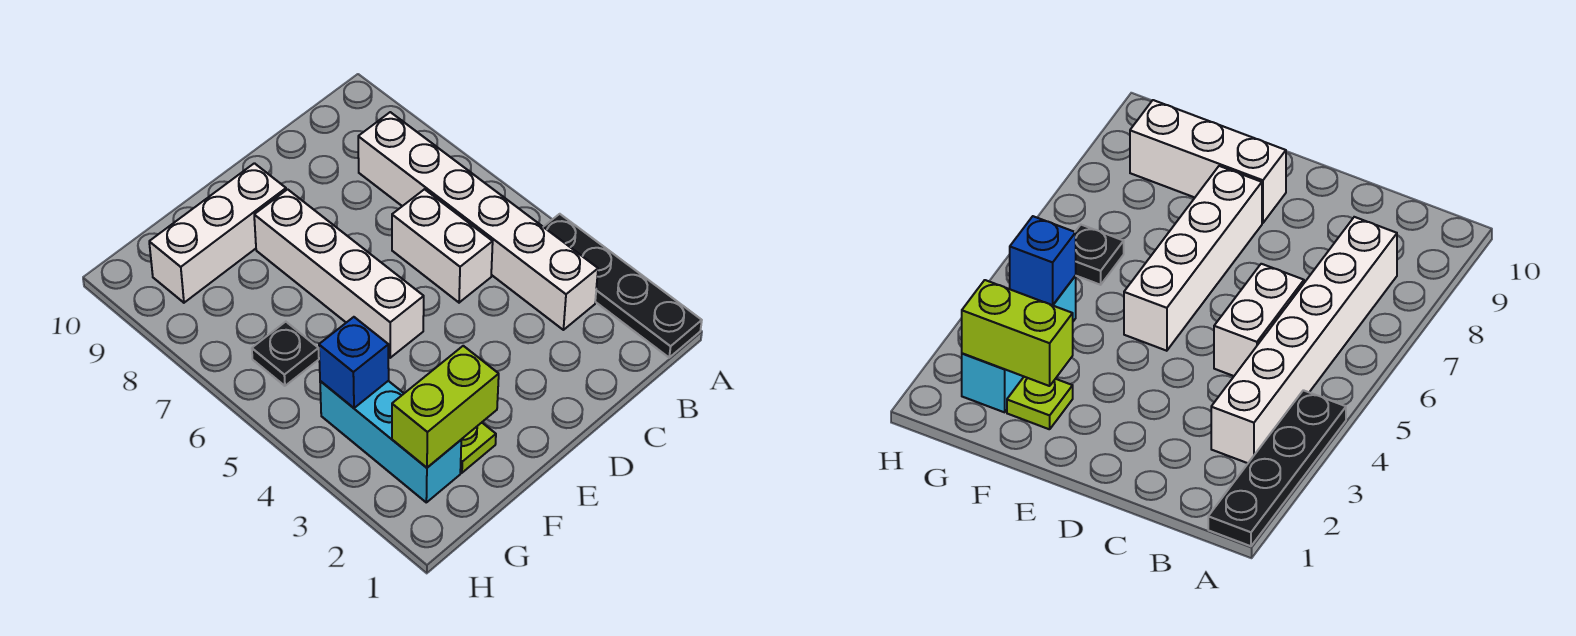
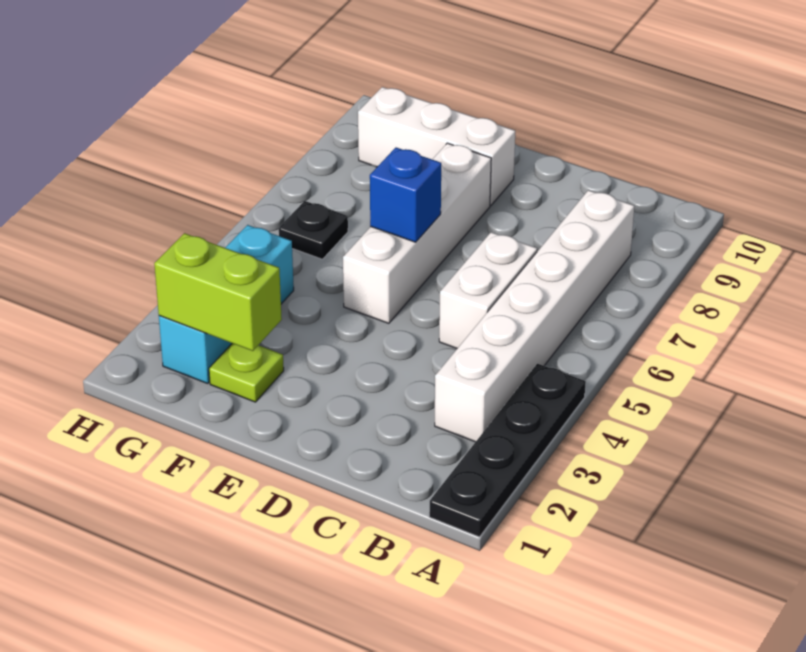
blue brick G4 level 2 -> blue brick E6 level 2

